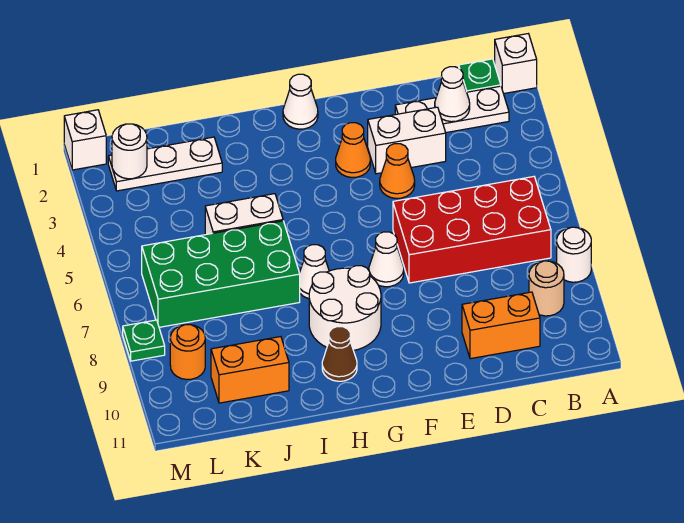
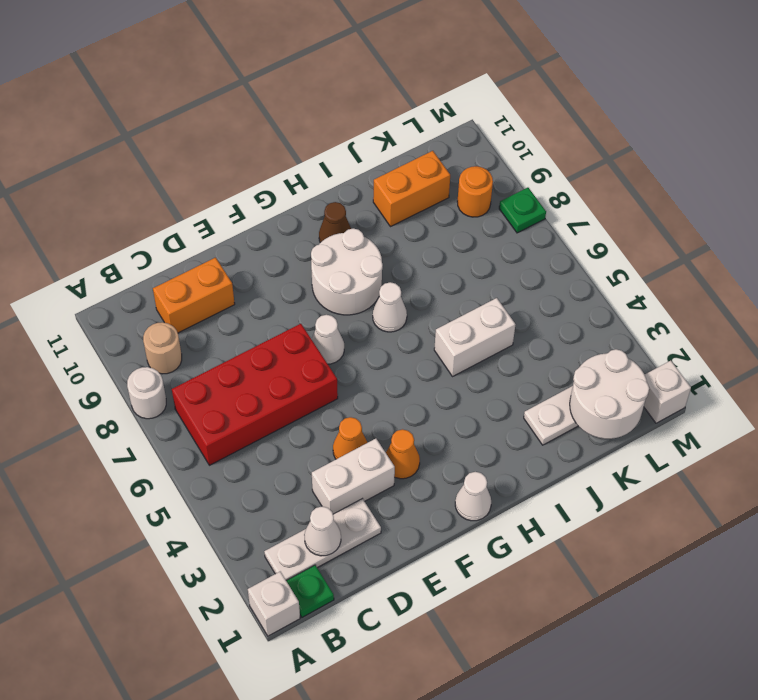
green brick I6:L7 level 1 -> none
white round brick L2 level 2 -> white round brick K1:L2 level 2

